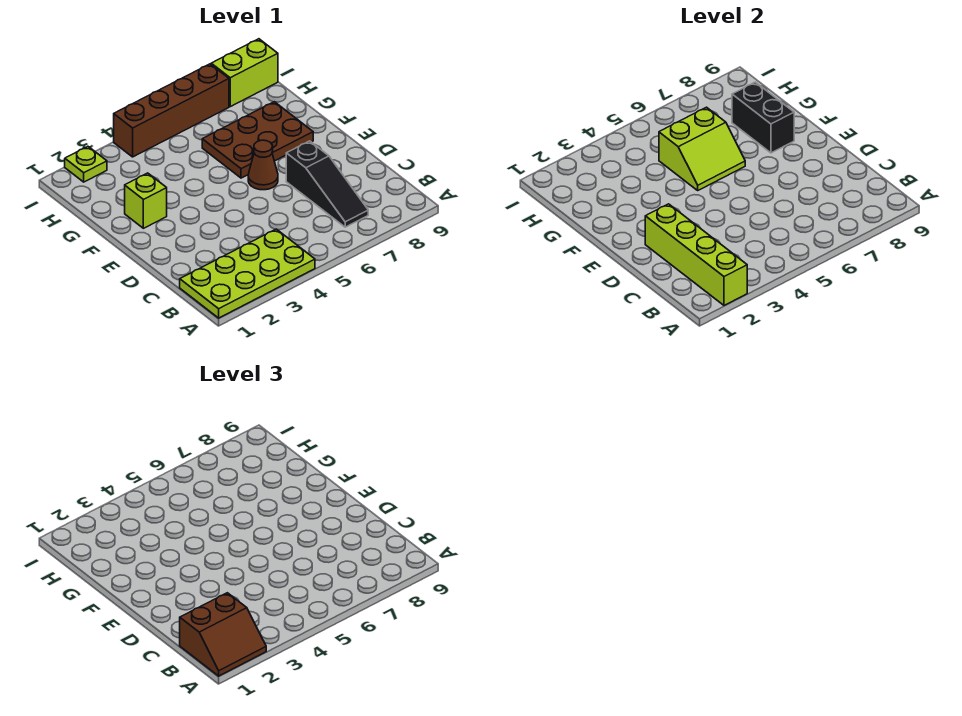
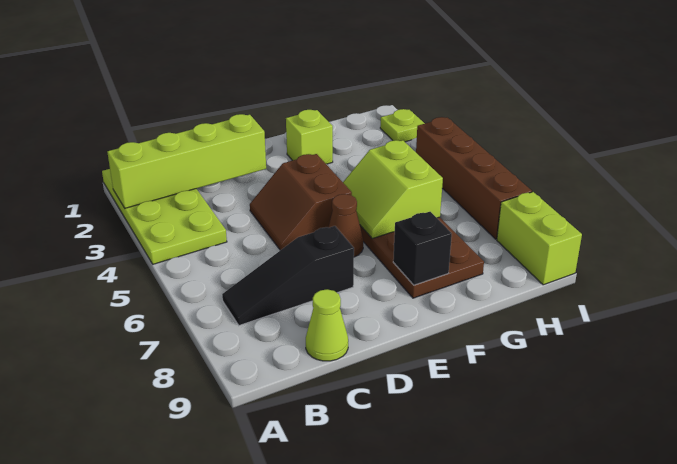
brown slope A1:B2 level 3 top B -> brown slope D4:E5 level 1 top E
none -> lime cone C9 level 1
black brick F8:G8 level 2 -> black brick F8 level 2

